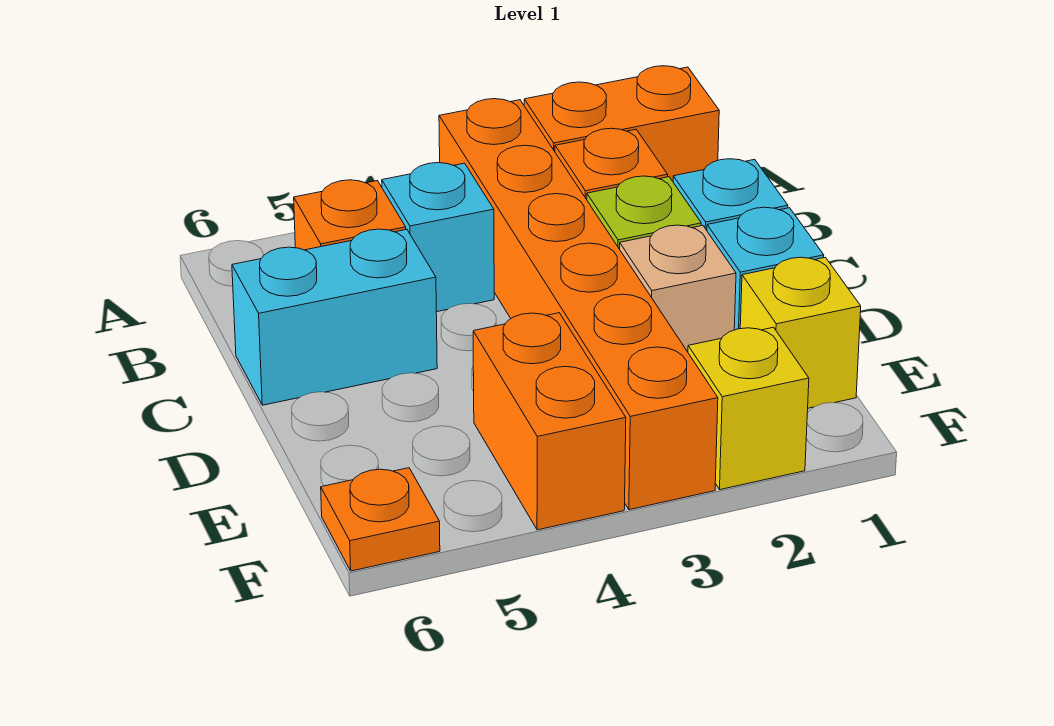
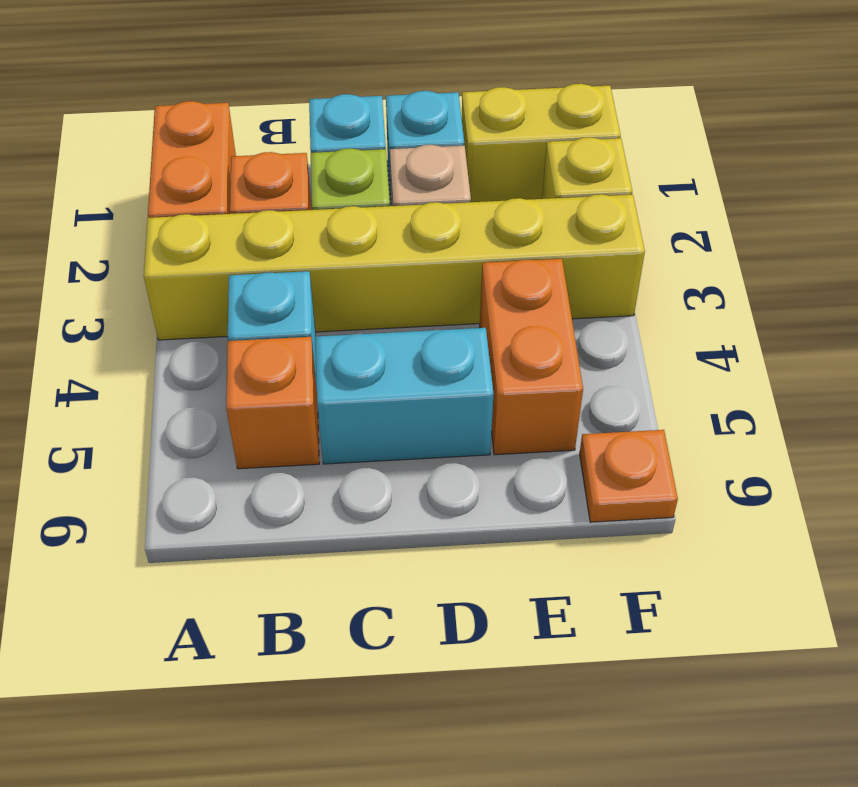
orange brick A3:F3 level 1 -> yellow brick A3:F3 level 1
cyan brick C5:C6 level 1 -> cyan brick C5:D5 level 1
yellow brick E1 level 1 -> yellow brick E1:F1 level 1
orange brick E4:F4 level 1 -> orange brick E4:E5 level 1

